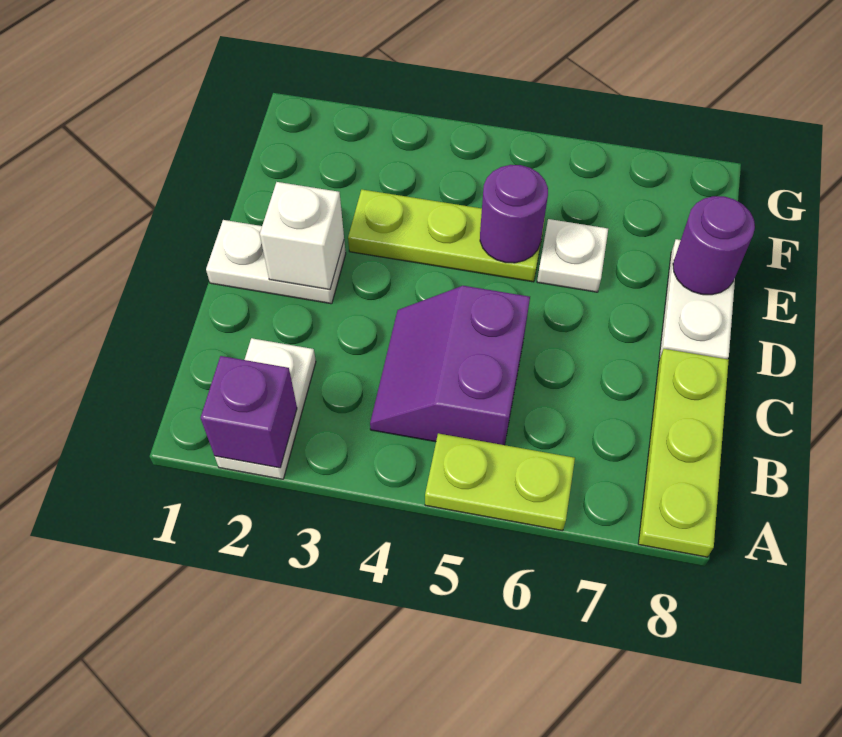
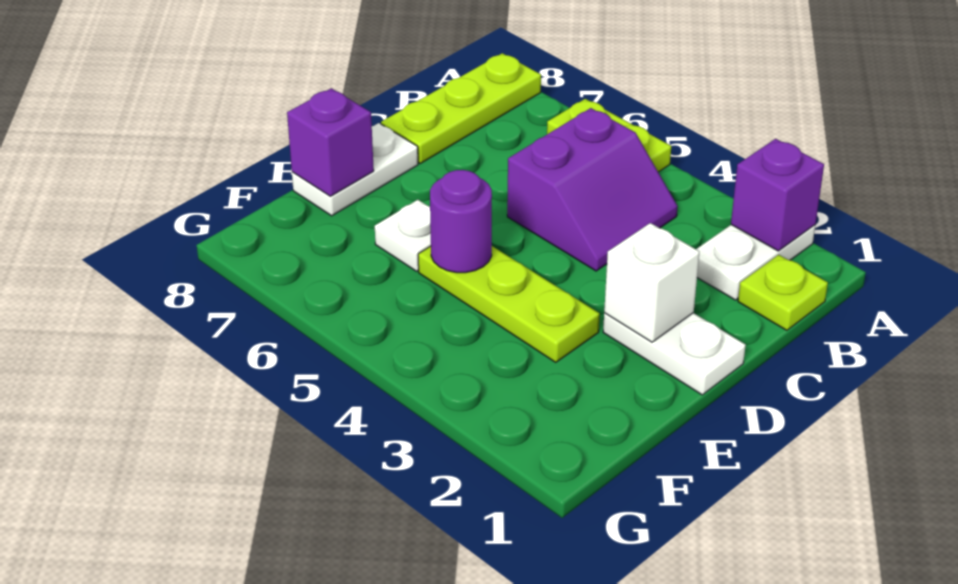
none -> lime plate B1 level 1
purple round brick E8 level 2 -> purple brick E8 level 2

